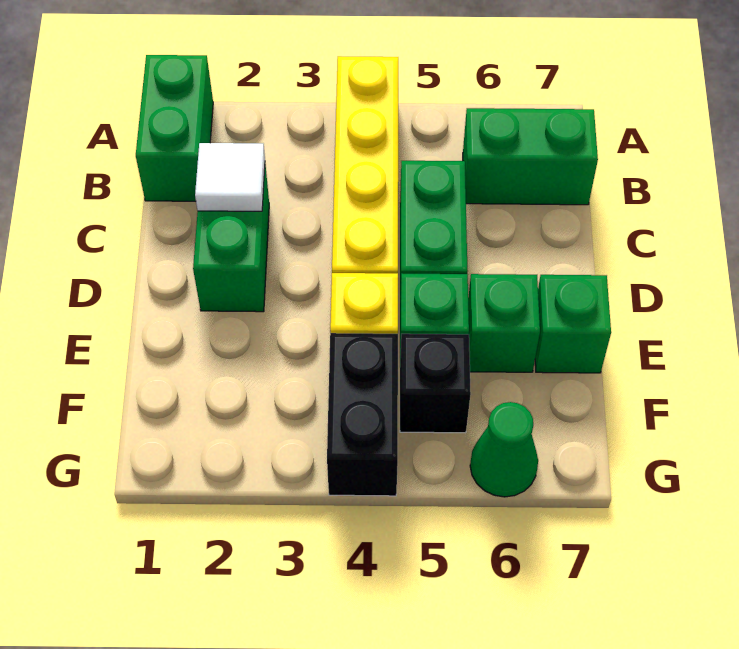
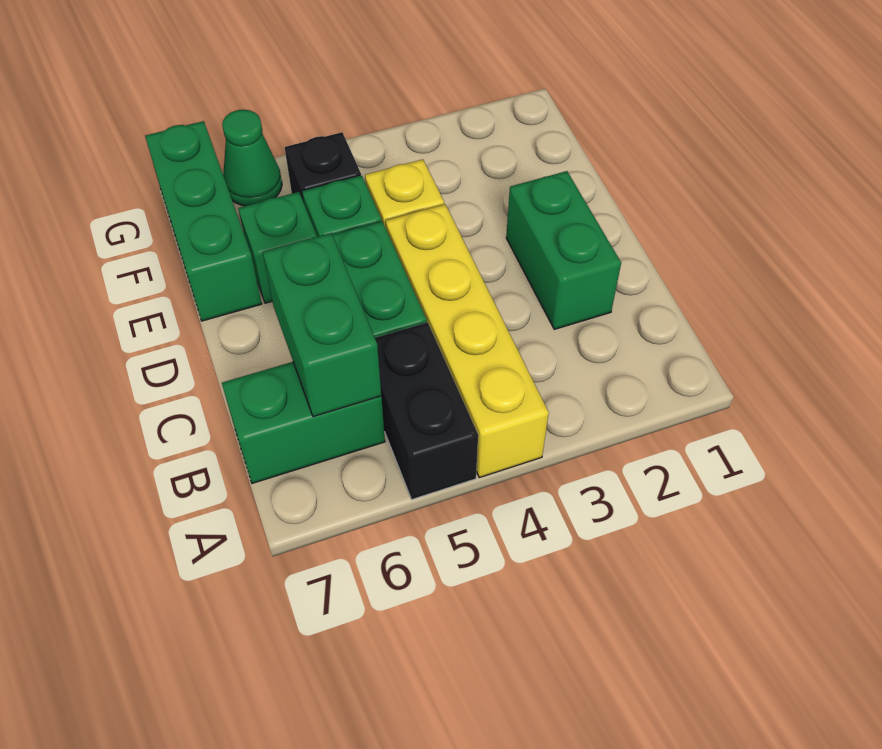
green brick A1:B1 level 1 -> green brick B6:C6 level 2
white tile C2 level 2 -> none
green brick E7 level 1 -> green brick E7:G7 level 1
black brick F4:G4 level 1 -> black brick A5:B5 level 1

